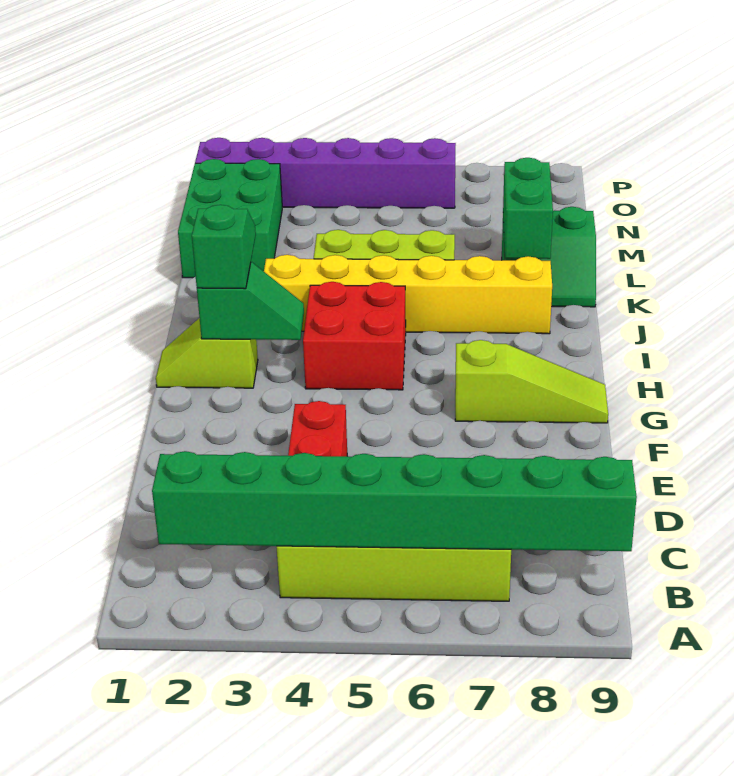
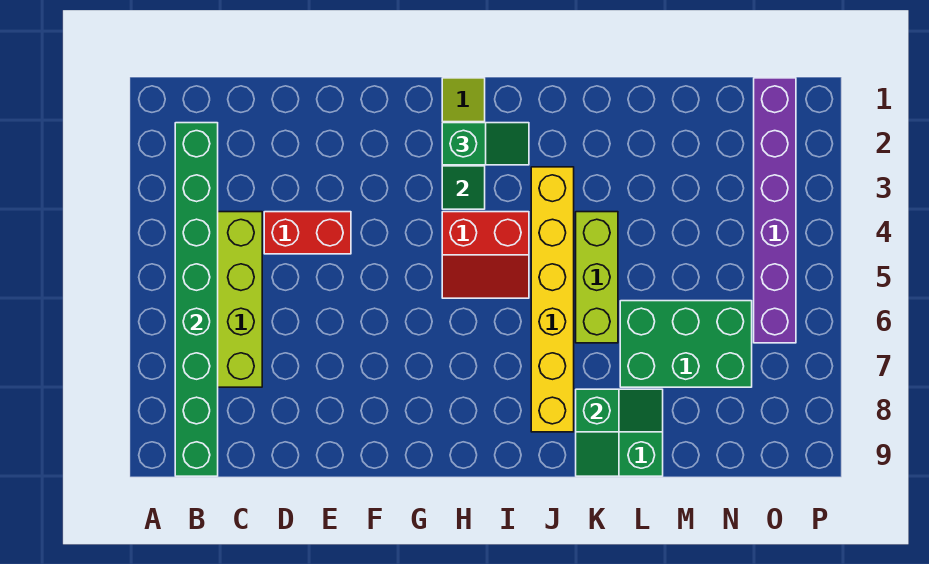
lime slope G7:G9 level 1 top 7 -> none
red brick H4:I5 level 1 -> red slope H4:I5 level 1 top 4
green brick K8:L8 level 2 -> green slope K8:L8 level 2 top K
green brick L1:N2 level 1 -> green brick L6:N7 level 1

